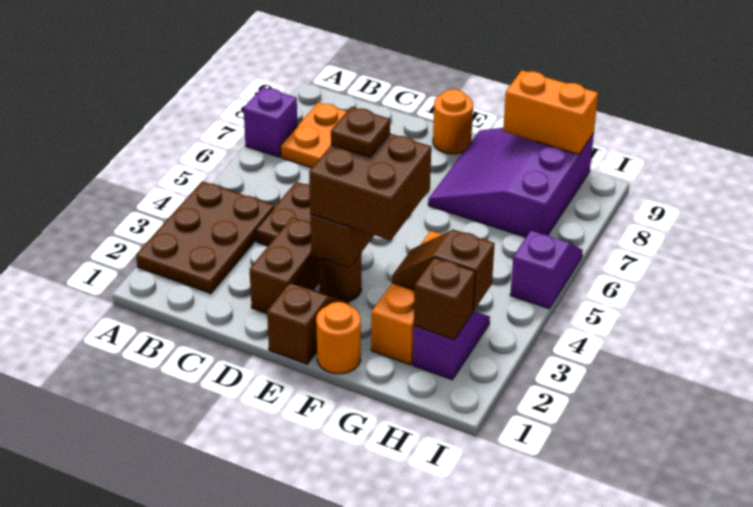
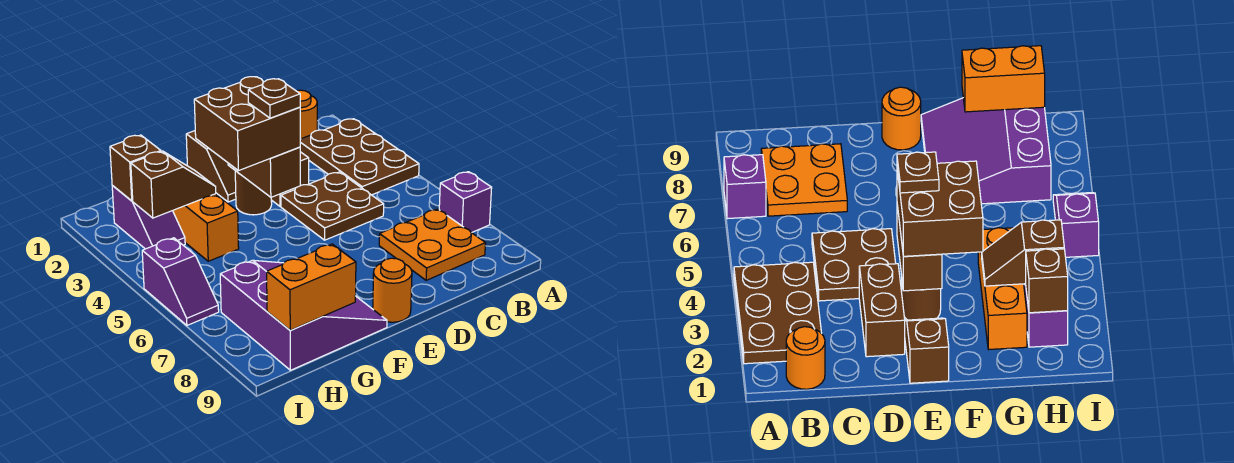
orange round brick F1 level 1 -> orange round brick B1 level 1

